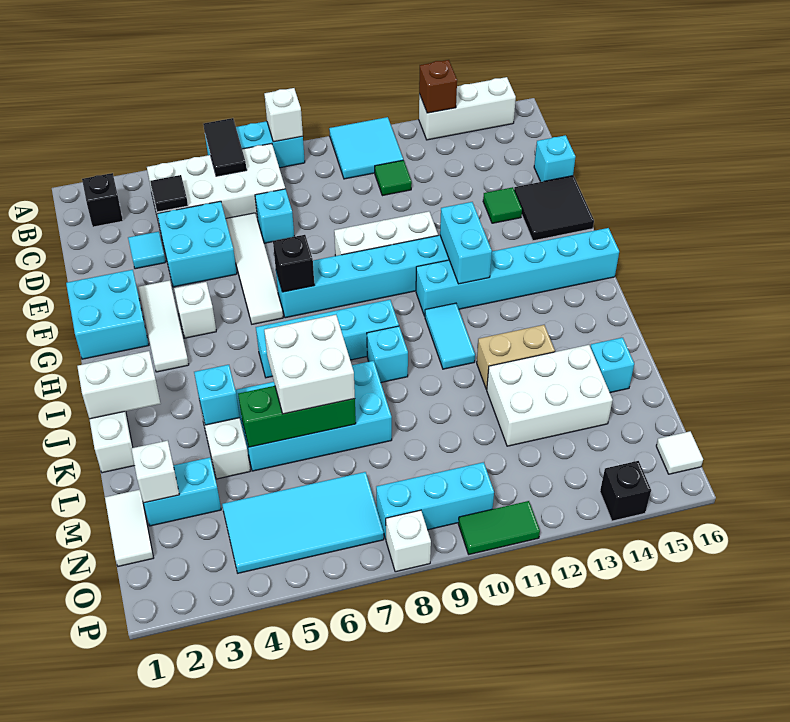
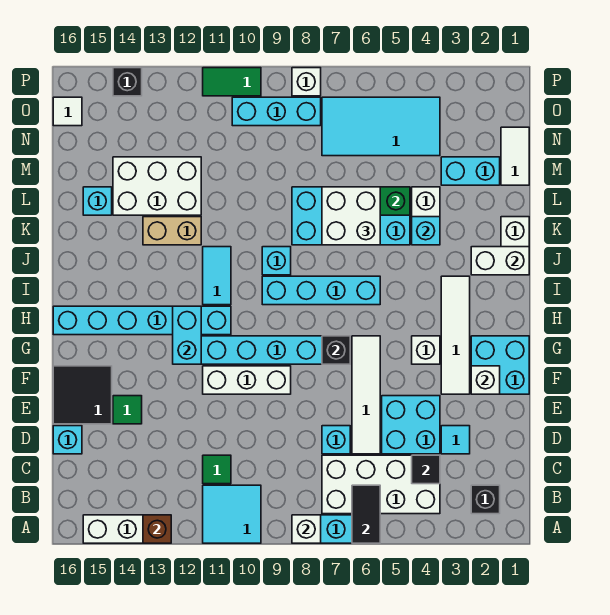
white tile F3:H3 level 1 -> white tile F3:I3 level 1
white brick M2 level 2 -> white brick F2 level 2

